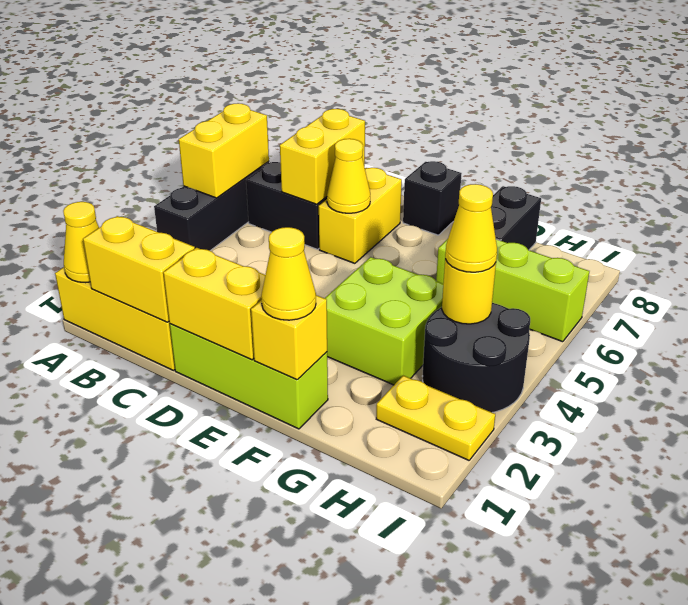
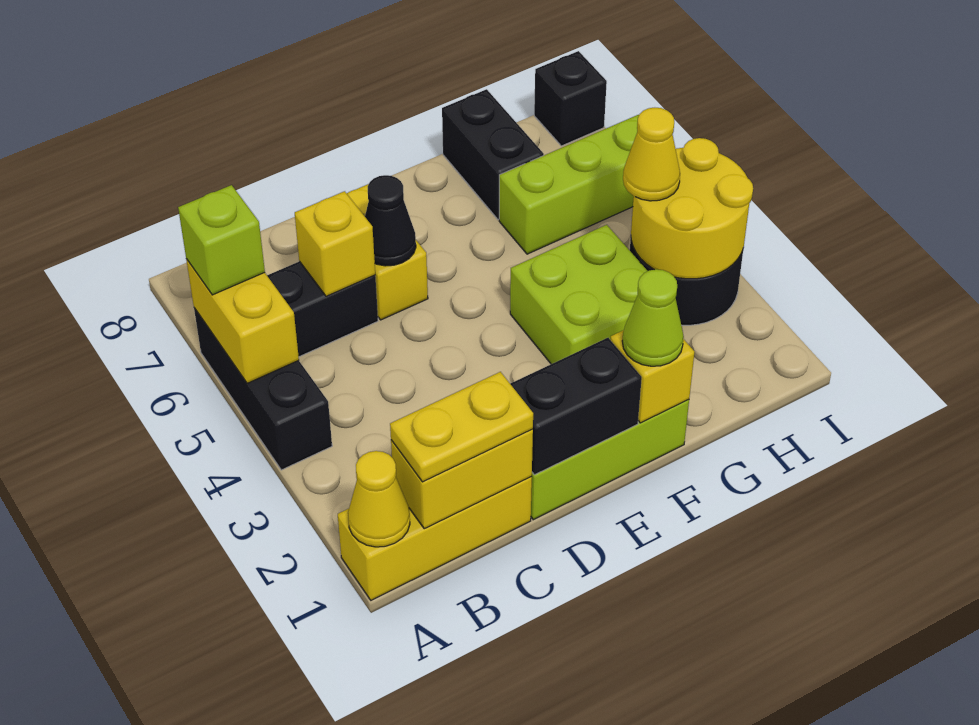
none -> lime brick A6 level 3
yellow brick C6:C7 level 2 -> yellow brick C6 level 2
yellow brick D1:E1 level 2 -> black brick D1:E1 level 2
yellow cone D6 level 2 -> black cone D6 level 2
black brick E8 level 1 -> black brick I8 level 1
yellow cone F1 level 3 -> lime cone F1 level 3
yellow plate H2:I2 level 1 -> yellow plate B1:C1 level 3
yellow round brick H4 level 2 -> yellow round brick H3:I4 level 2

